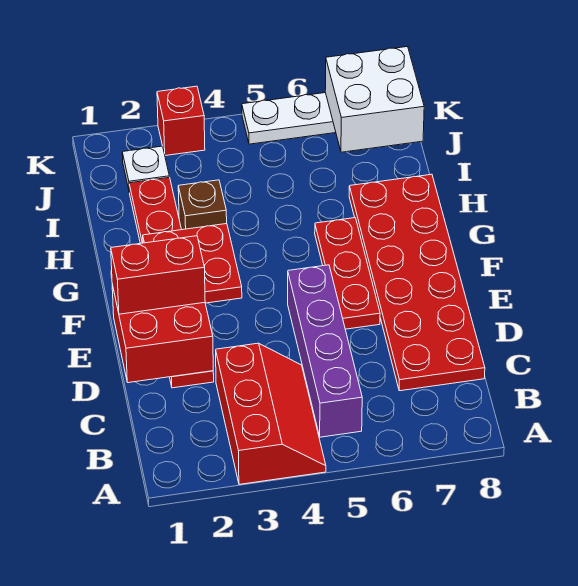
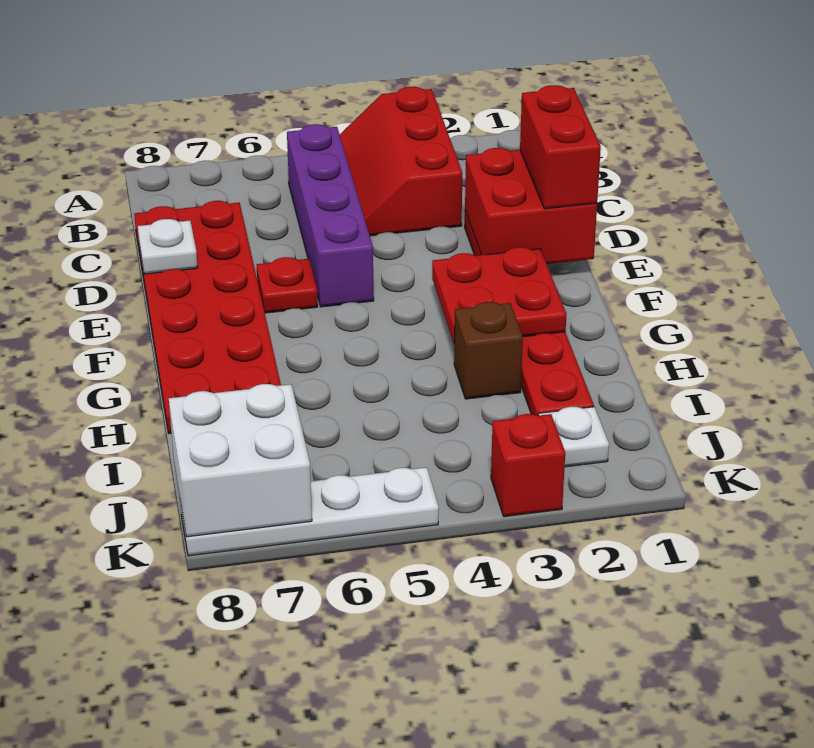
none -> white plate D8 level 2
red brick E1:E2 level 3 -> red brick D1:E1 level 3
red plate E6:G6 level 1 -> red plate E6 level 1

